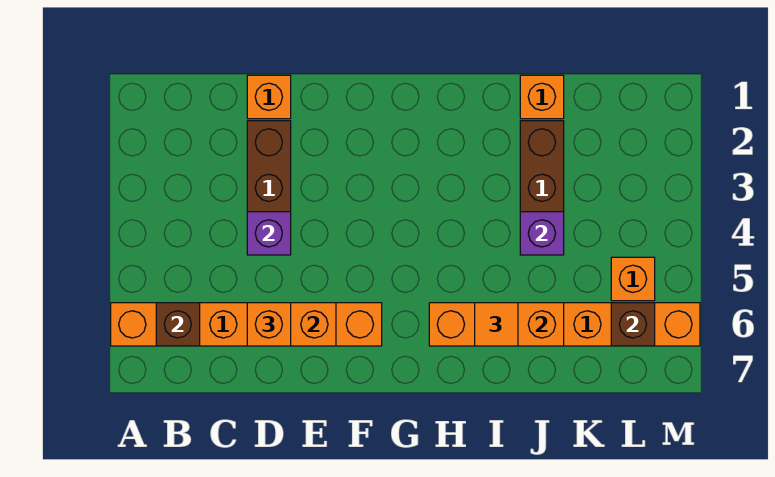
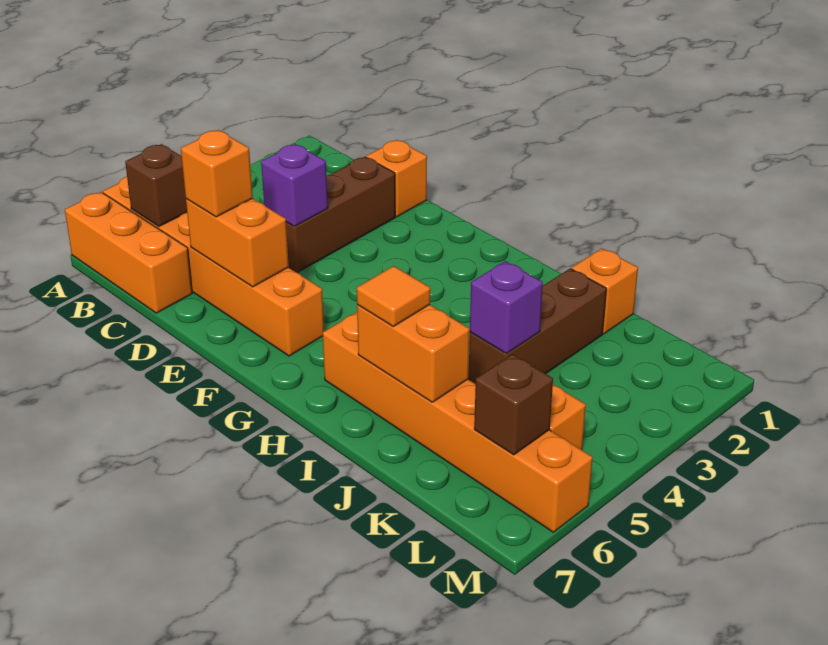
none -> orange brick A7:C7 level 1

